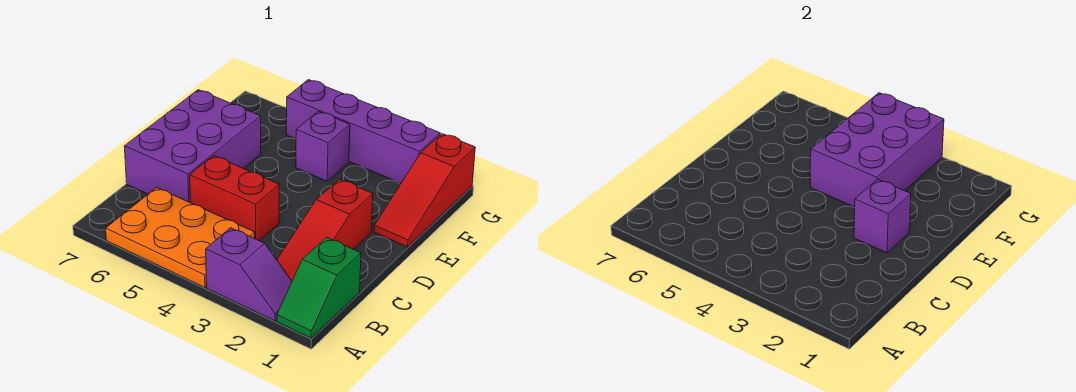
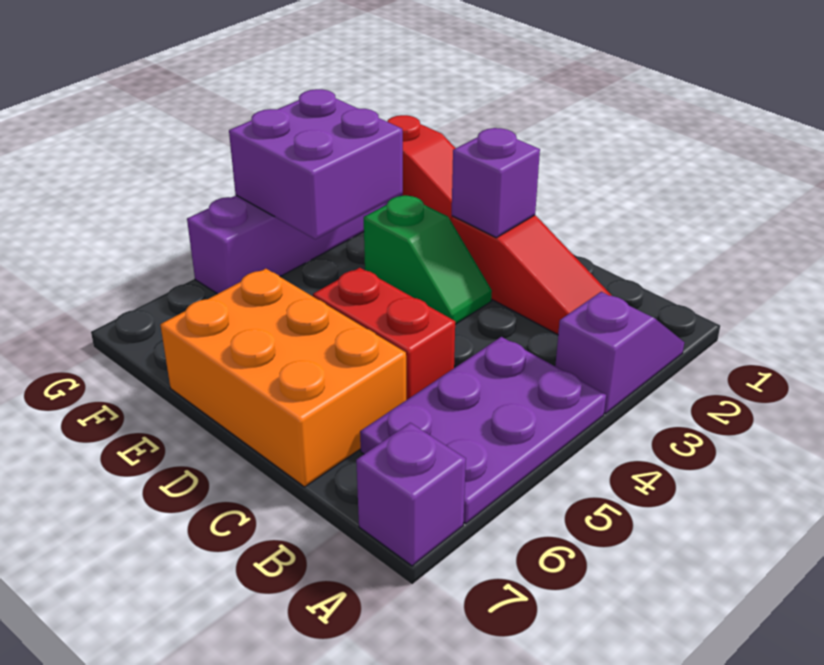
green slope A1:B1 level 1 top B -> green slope D3:E3 level 1 top E
orange plate A4:B6 level 1 -> purple plate A4:B6 level 1
red brick C4:C5 level 1 -> red brick C5:D5 level 1
purple brick C6:E7 level 1 -> orange brick C6:E7 level 1
purple brick E3:G4 level 2 -> purple brick F3:G4 level 2
purple brick F4 level 1 -> purple brick A7 level 1

